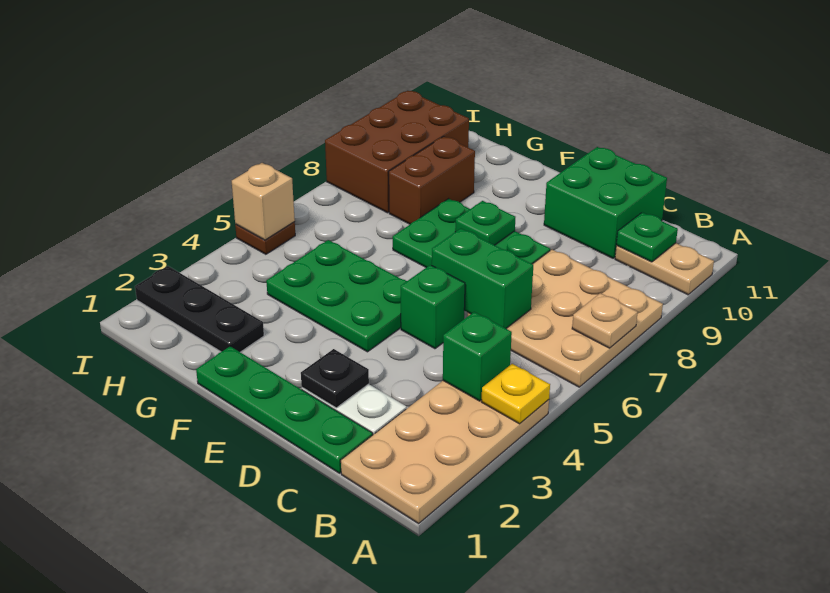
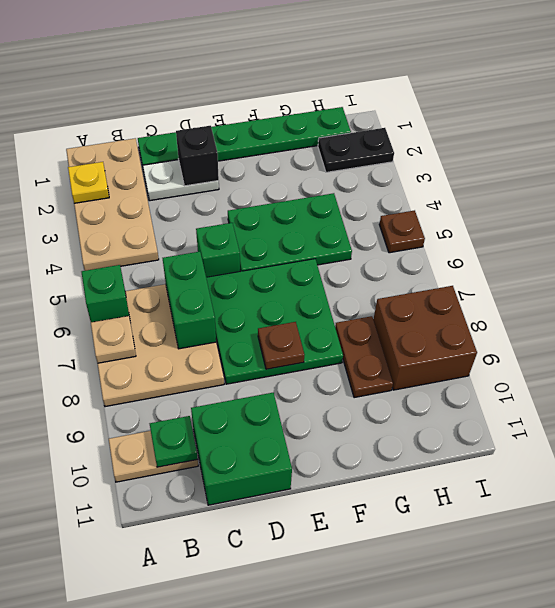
yellow plate A4 level 2 -> yellow plate A2 level 2
green brick B4 level 2 -> green brick A6 level 2
green plate C1:F1 level 1 -> green plate C1:H1 level 1
green brick C6:D6 level 2 -> green brick C6:C7 level 2
black plate D2 level 2 -> black brick D2 level 2
green plate D7:F8 level 1 -> green plate D6:F8 level 1
green plate E8 level 2 -> brown plate E8 level 2
black plate G2:I2 level 1 -> black plate H2:I2 level 1
brown brick G8:G9 level 1 -> brown plate G8:G9 level 1
brown brick H8:I10 level 1 -> brown brick H8:I9 level 1
tan brick I5 level 2 -> none

